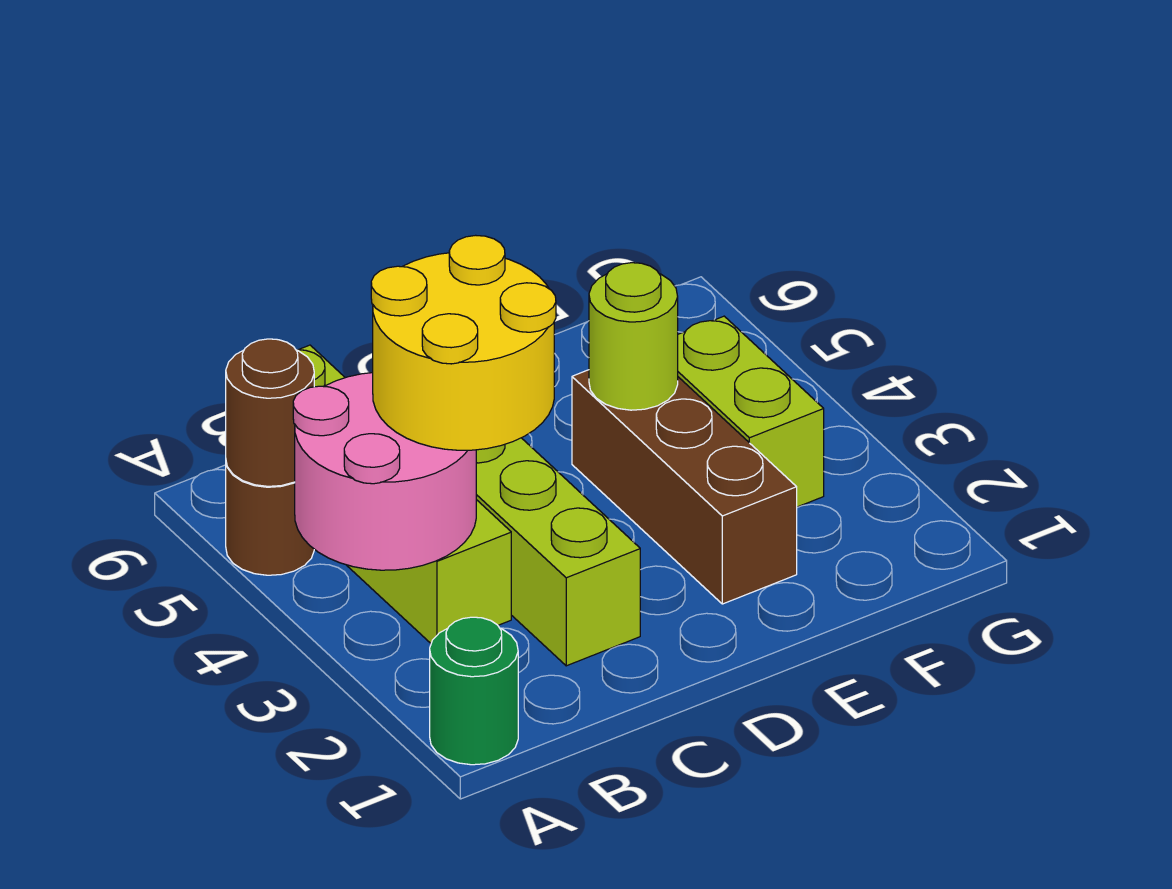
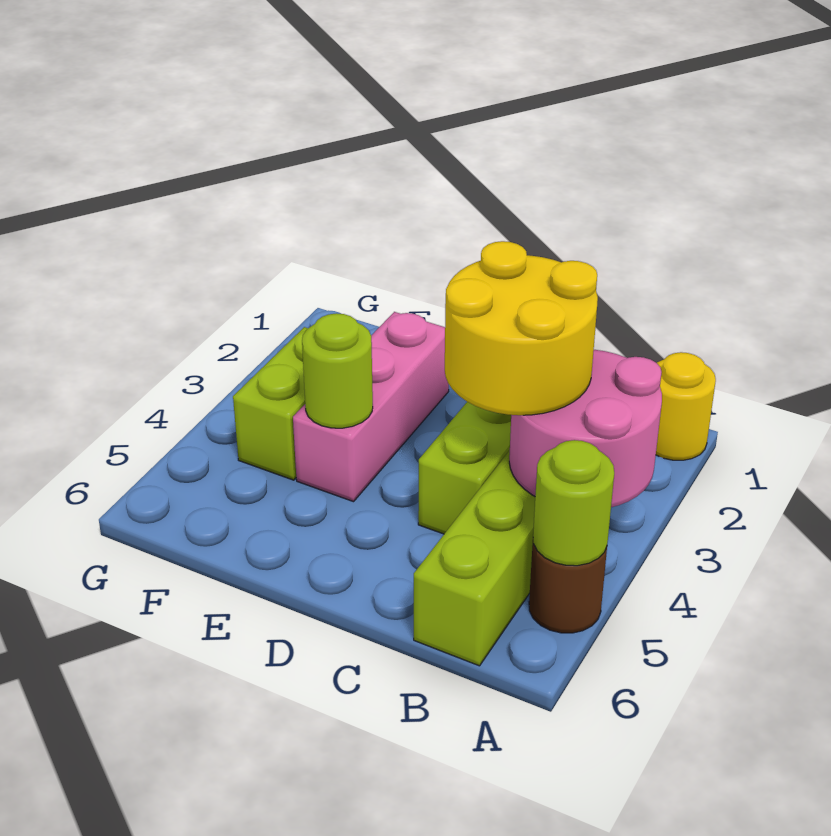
green round brick A1 level 1 -> yellow round brick A1 level 1
brown round brick A5 level 2 -> lime round brick A5 level 2
brown brick E2:E4 level 1 -> pink brick E2:E4 level 1

